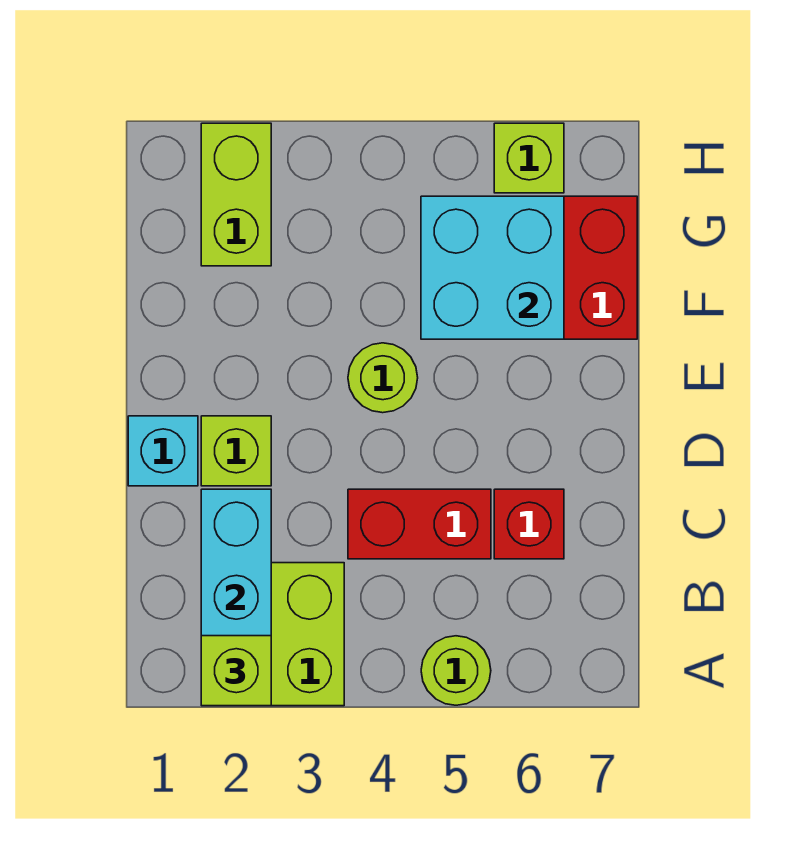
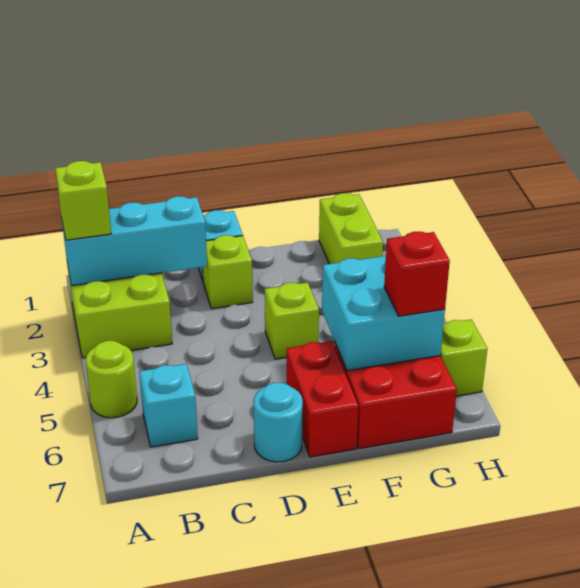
none -> cyan brick B6 level 1
red brick C4:C5 level 1 -> red brick E6:E7 level 1
red brick C6 level 1 -> red brick G6 level 3
none -> cyan round brick D7 level 1
lime round brick E4 level 1 -> lime brick E4 level 1
lime brick G2:H2 level 1 -> lime brick G1:G2 level 1

